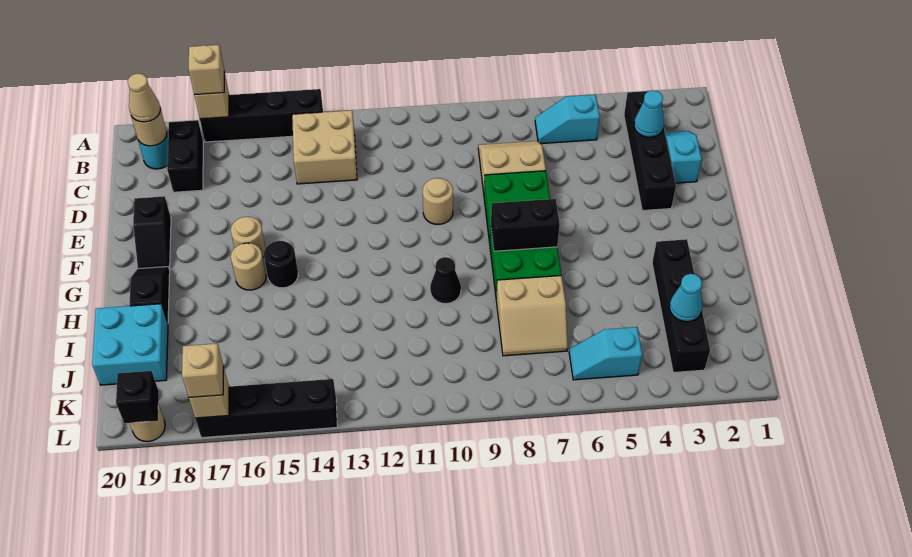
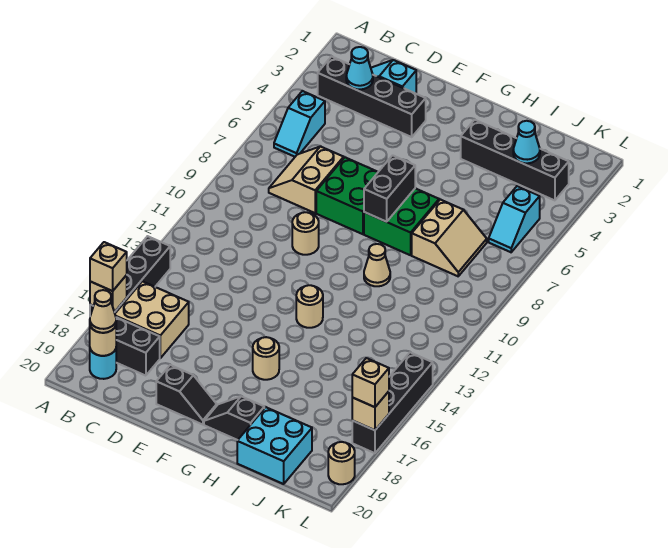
tan brick B13:C14 level 1 -> tan brick B16:C17 level 1
tan round brick F16 level 1 -> tan round brick G13 level 1
black round brick G15 level 1 -> none
black cone H10 level 1 -> tan cone H10 level 1
black brick L19 level 2 -> none

